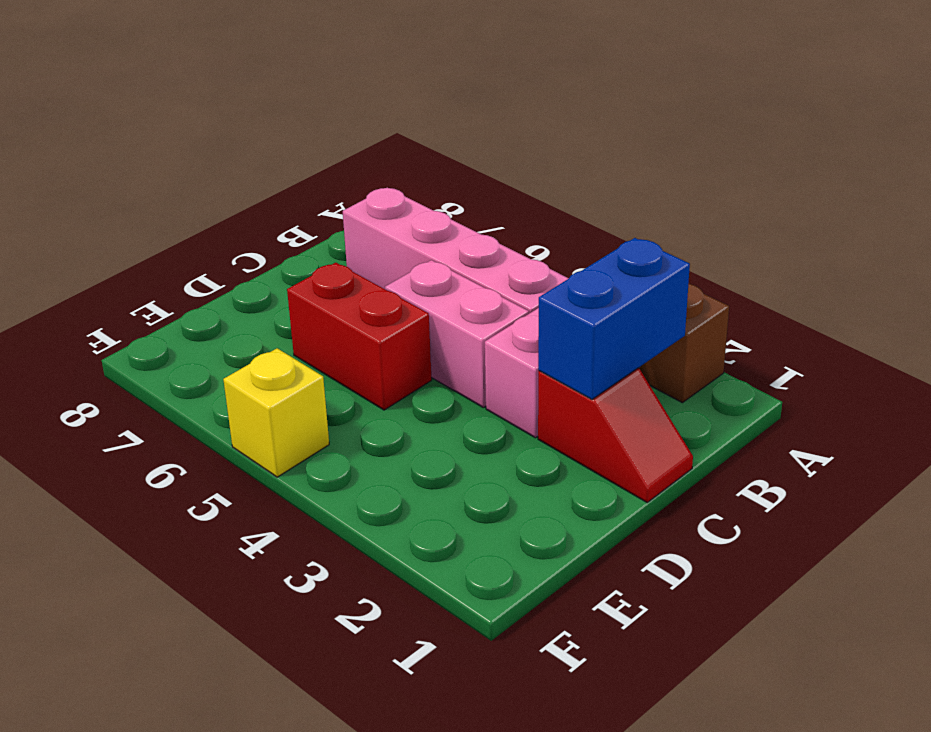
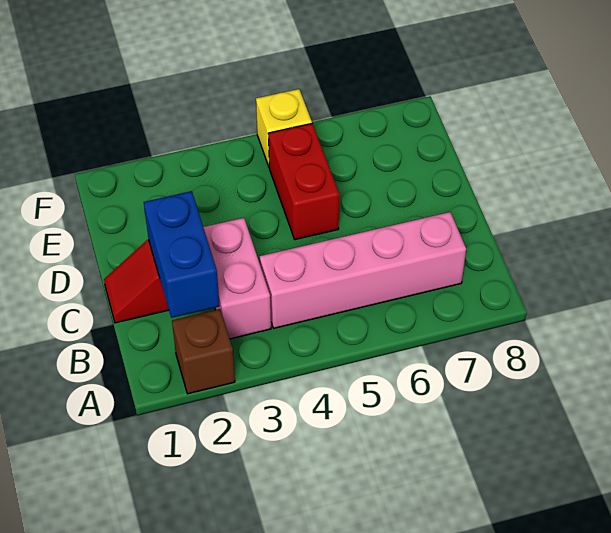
pink brick C4:C5 level 1 -> none
red brick D5:D6 level 1 -> red brick D5:E5 level 1

